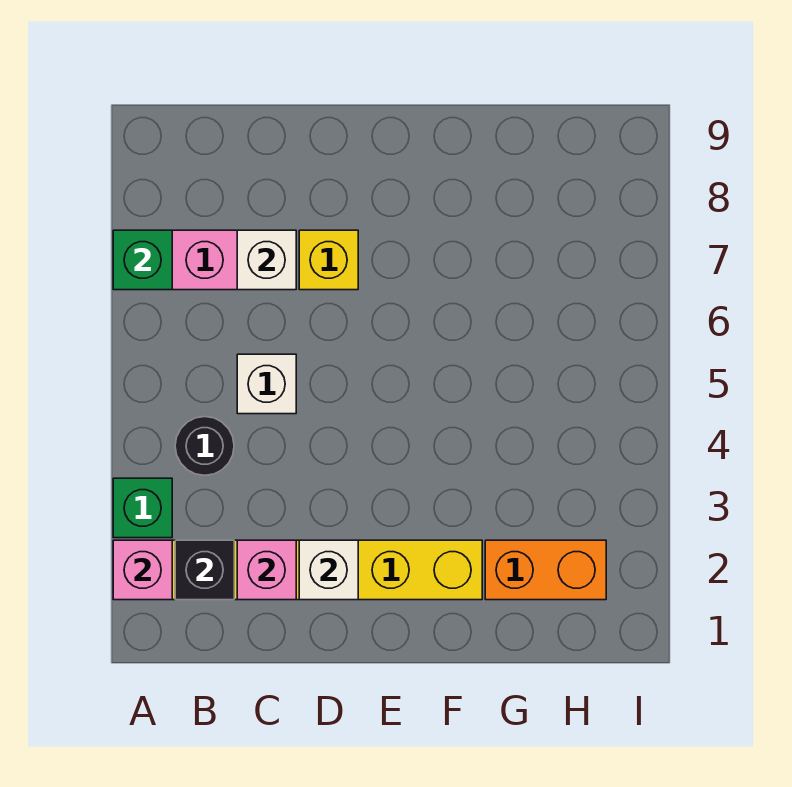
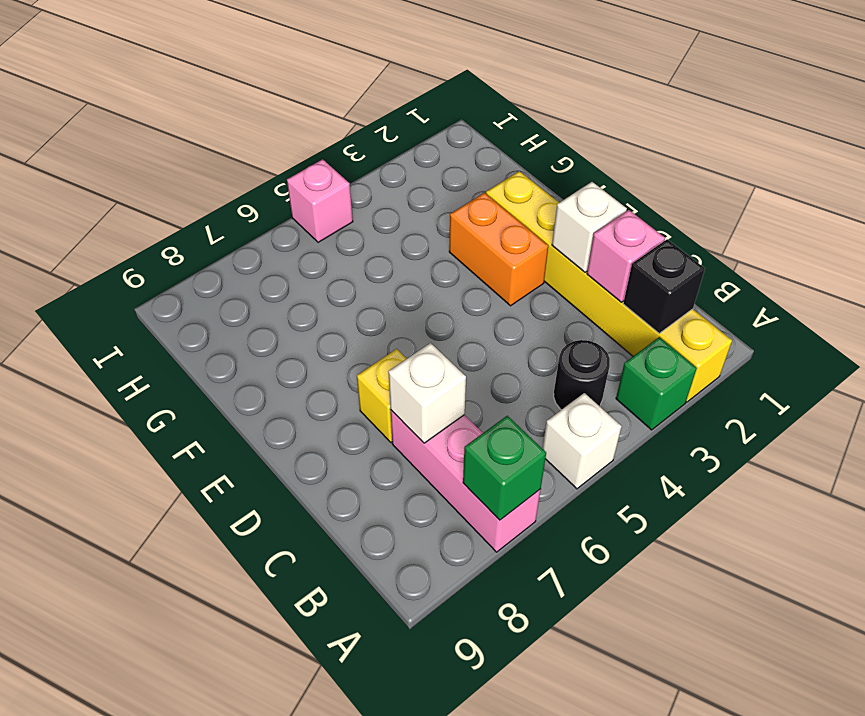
pink brick A2 level 2 -> pink brick I5 level 1
white brick C5 level 1 -> white brick A5 level 1
orange brick G2:H2 level 1 -> orange brick E3:F3 level 1

